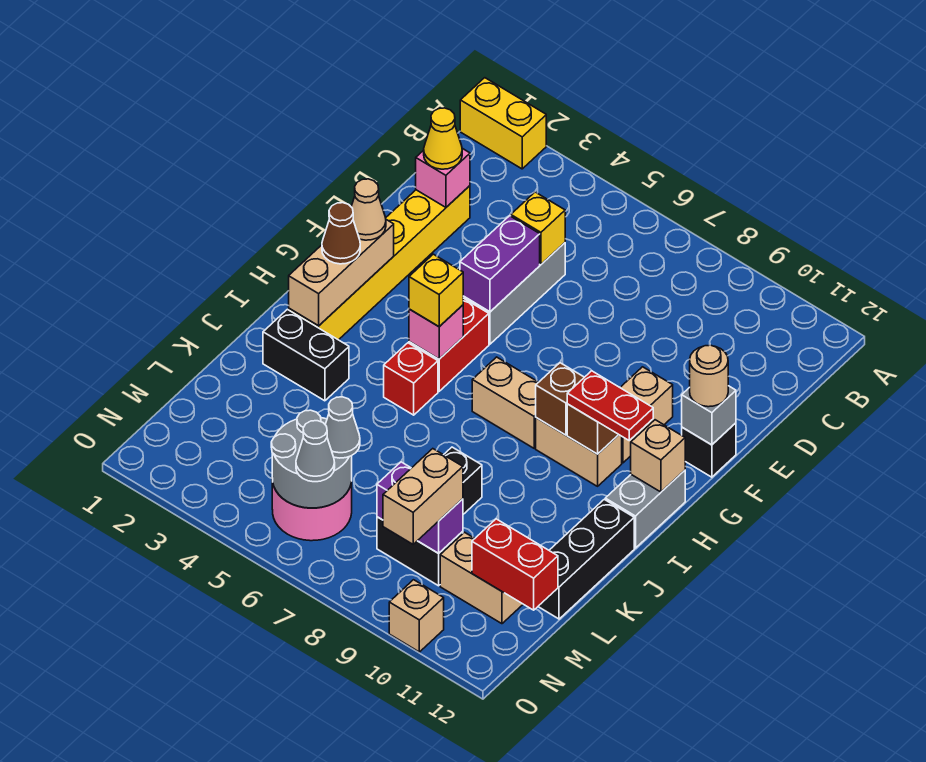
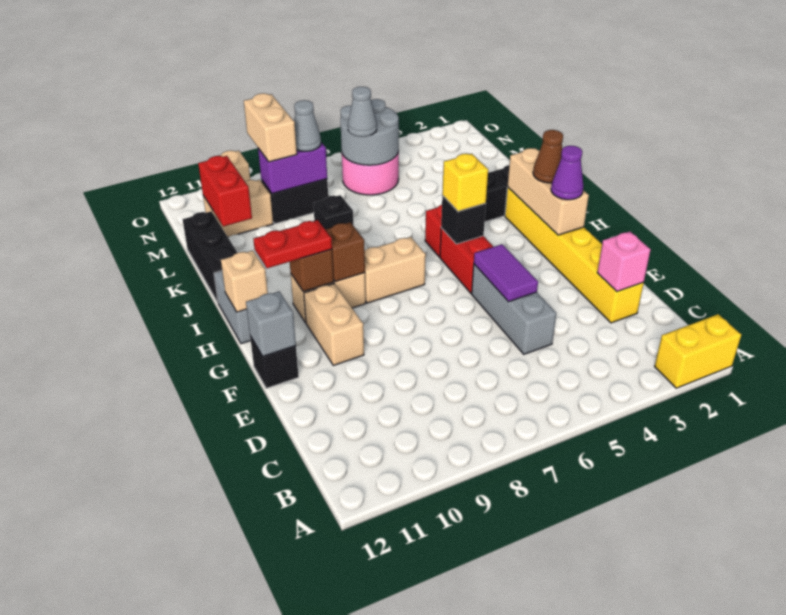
yellow cone D2 level 3 -> none
yellow brick D5 level 2 -> none
purple brick E5:F5 level 2 -> purple tile E5:F5 level 2
tan round brick F12 level 3 -> none
tan cone G2 level 3 -> purple cone G2 level 3
pink brick H5 level 2 -> black brick H5 level 2
red brick M11:M12 level 2 -> red brick L11:M11 level 2
grey cone N6 level 3 -> grey cone M8 level 3

